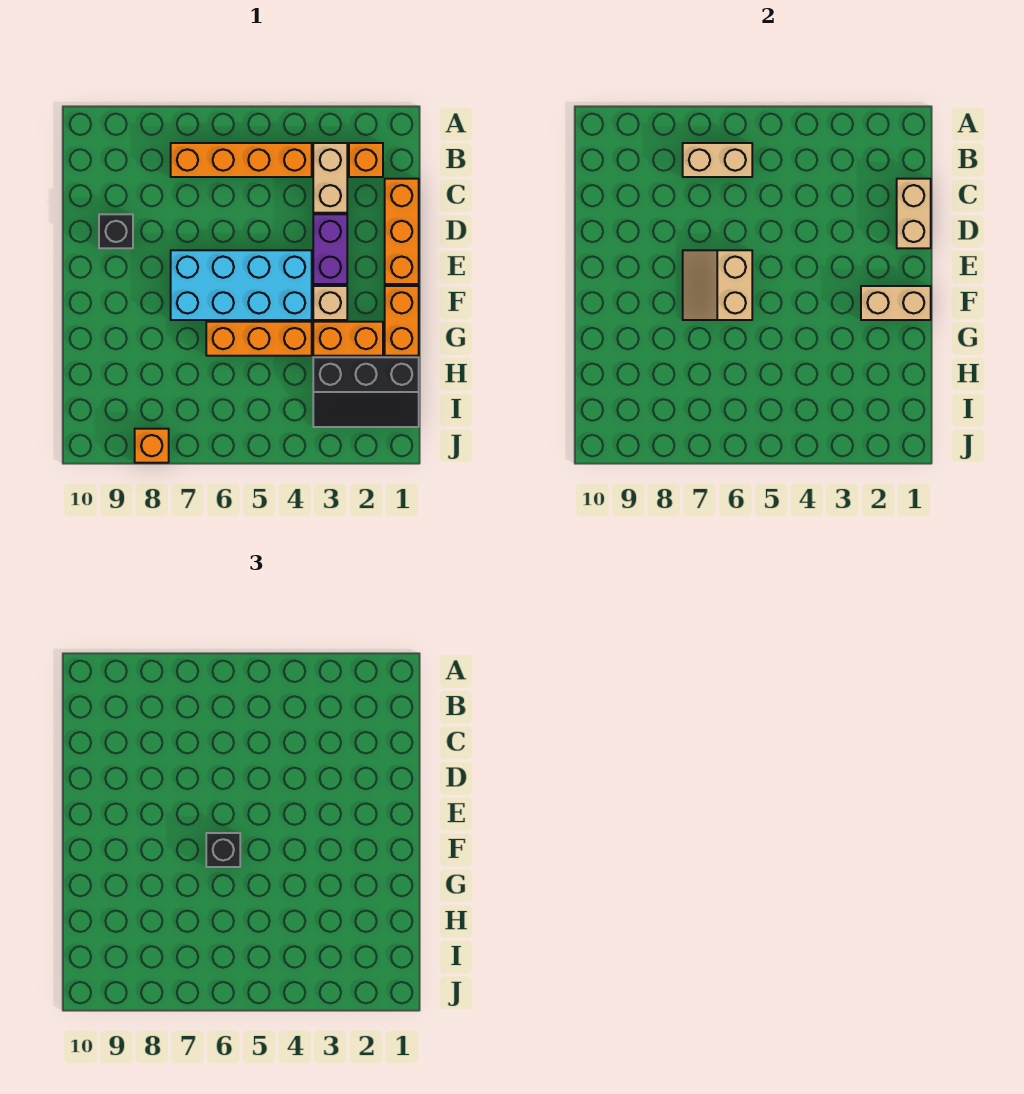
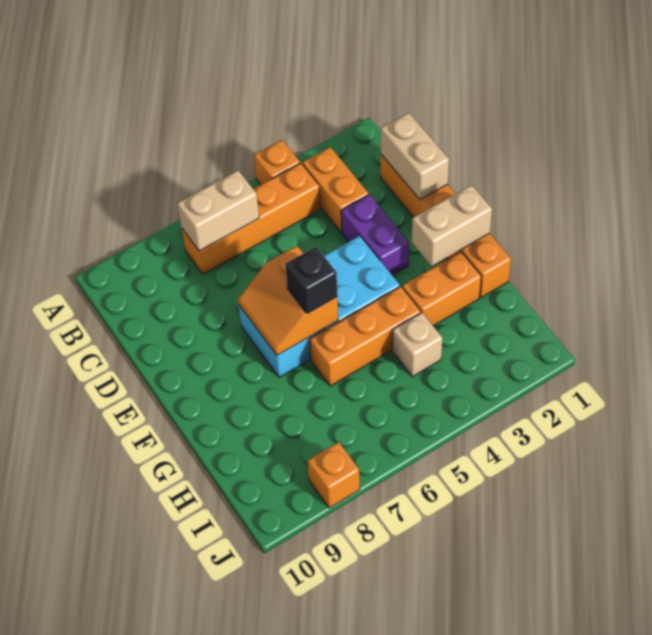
orange brick B2 level 1 -> orange brick A4 level 1
tan brick B3:C3 level 1 -> orange brick B3:C3 level 1
black brick D9 level 1 -> none
tan slope E6:F7 level 2 top 6 -> orange slope E6:F7 level 2 top 6
tan brick F3 level 1 -> tan brick H4 level 1
black slope H1:I3 level 1 top H -> none

